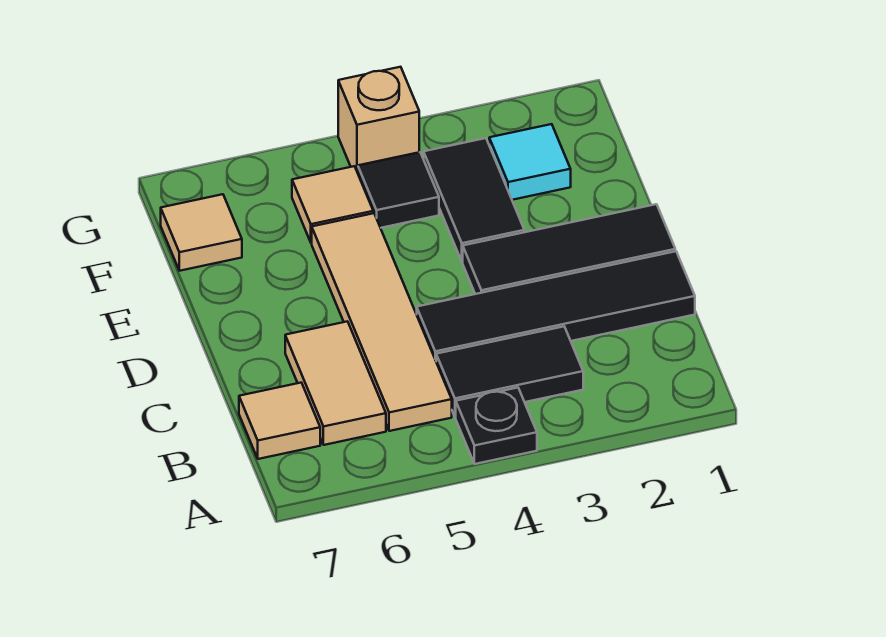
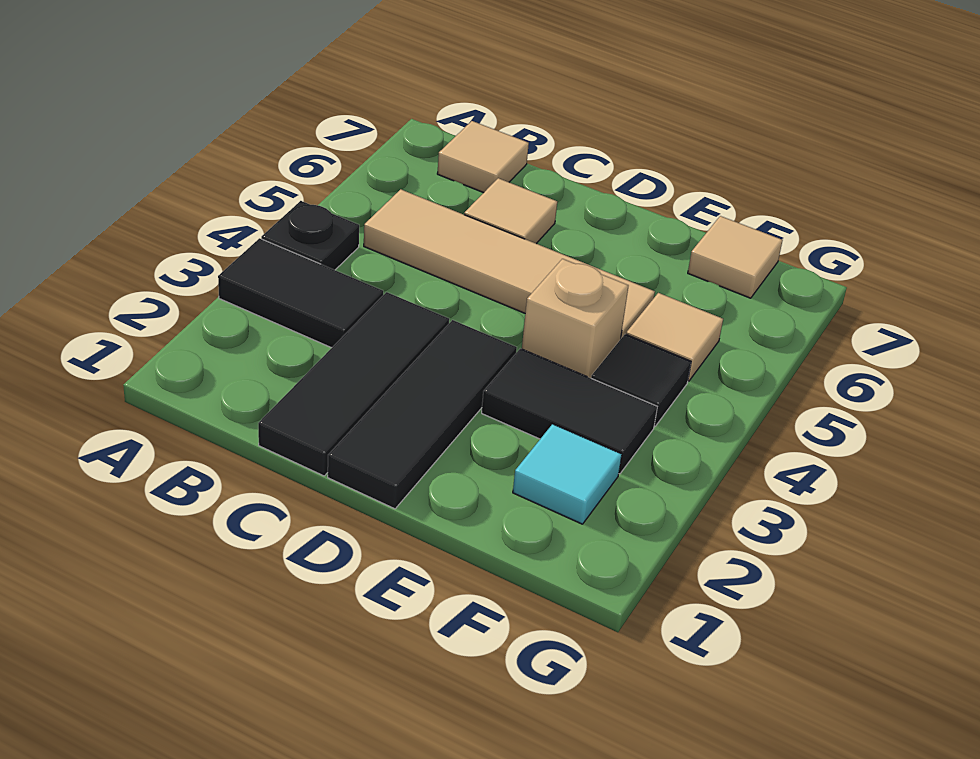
black tile B3:B4 level 1 -> black tile A3:B3 level 1
tan tile B6:C6 level 1 -> tan tile C6 level 1
black tile C1:C4 level 1 -> black tile C1:C3 level 1
tan brick G4 level 1 -> tan brick E4 level 1

